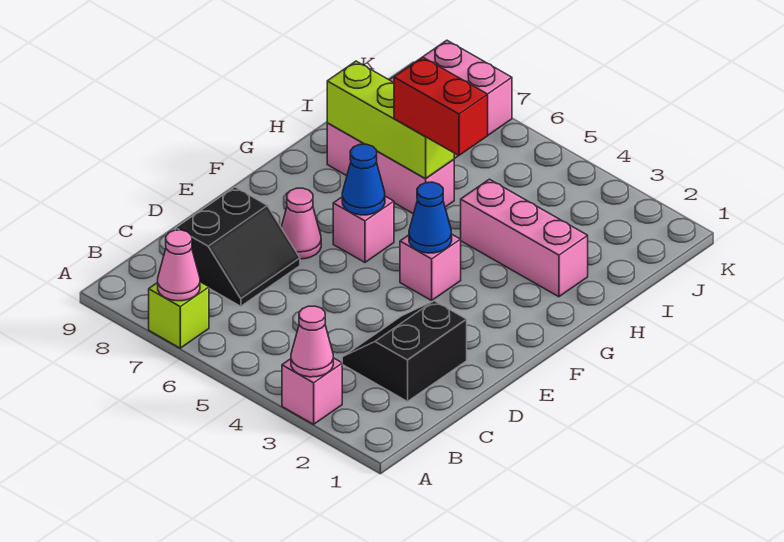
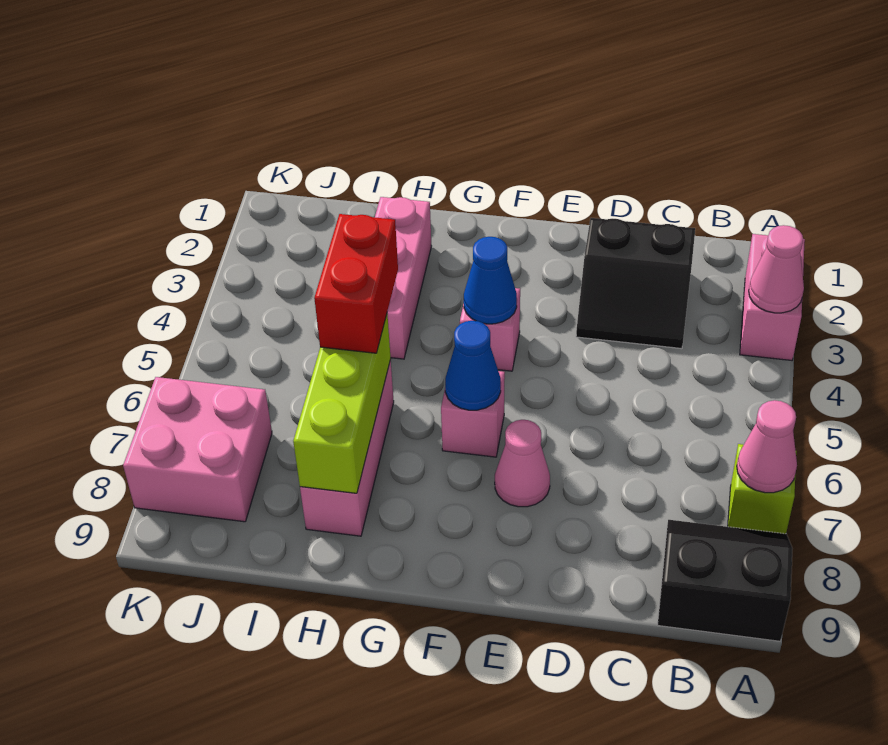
pink brick A3 level 1 -> pink brick A2:A3 level 1
black slope C7:D8 level 1 top 8 -> black slope A8:B9 level 1 top 9

